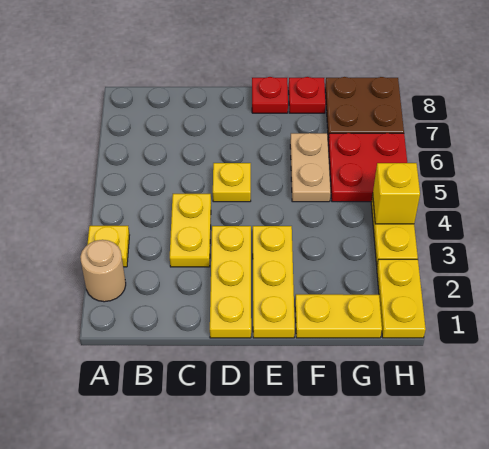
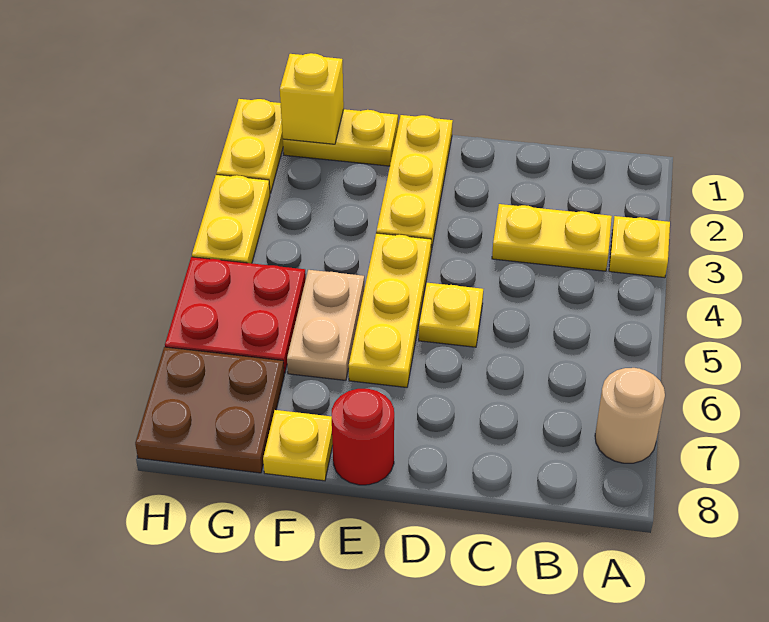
tan round brick A2 level 1 -> tan round brick A7 level 1
yellow plate C3:C4 level 1 -> yellow plate B3:C3 level 1
yellow plate D1:D3 level 1 -> yellow plate E4:E6 level 1
red plate E8 level 1 -> red round brick E8 level 1
red plate F8 level 1 -> yellow plate F8 level 1
yellow brick H4 level 2 -> yellow brick G1 level 2

